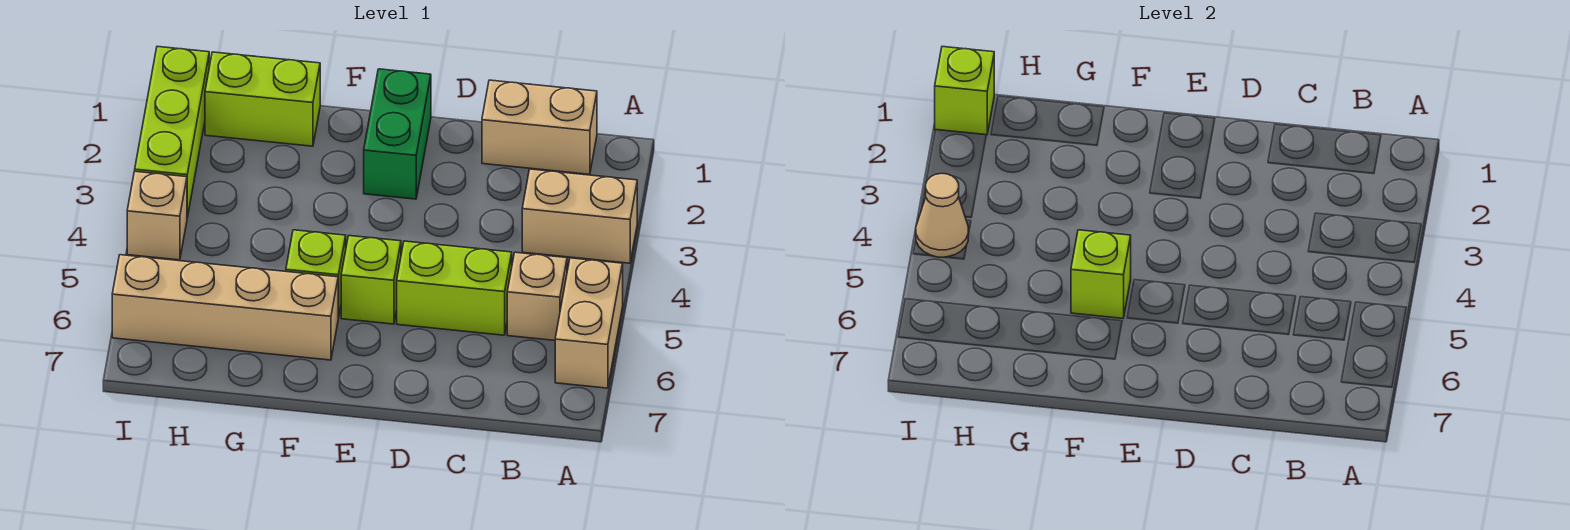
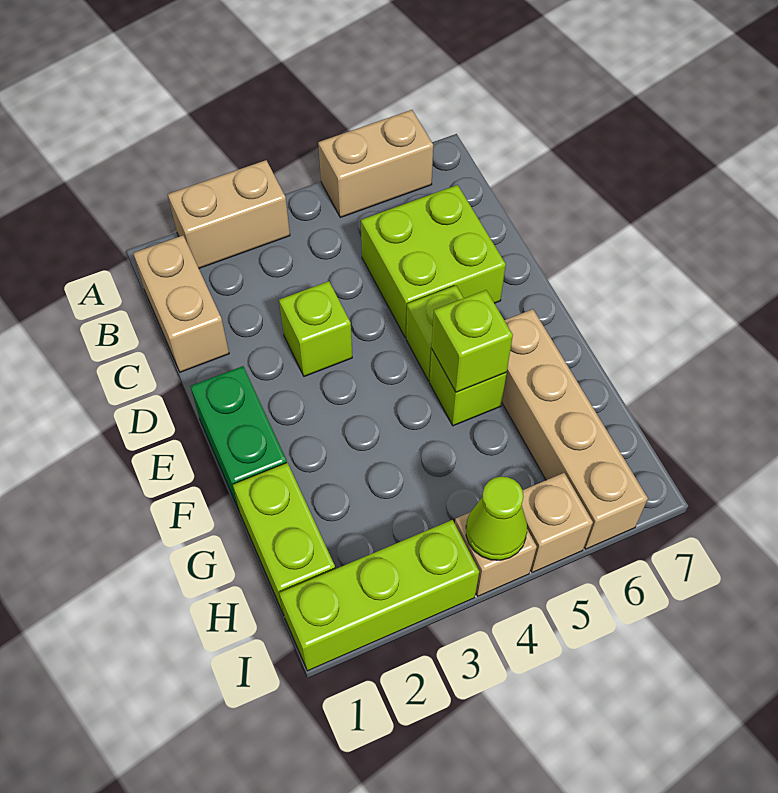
tan brick A3:B3 level 1 -> tan brick A2:A3 level 1
tan brick B5 level 1 -> tan brick I5 level 1
lime brick C5:D5 level 1 -> lime brick C5:D6 level 1
green brick E1:E2 level 1 -> green brick E1:F1 level 1
lime brick I1 level 2 -> lime brick D3 level 1
tan cone I4 level 2 -> lime cone I4 level 2

